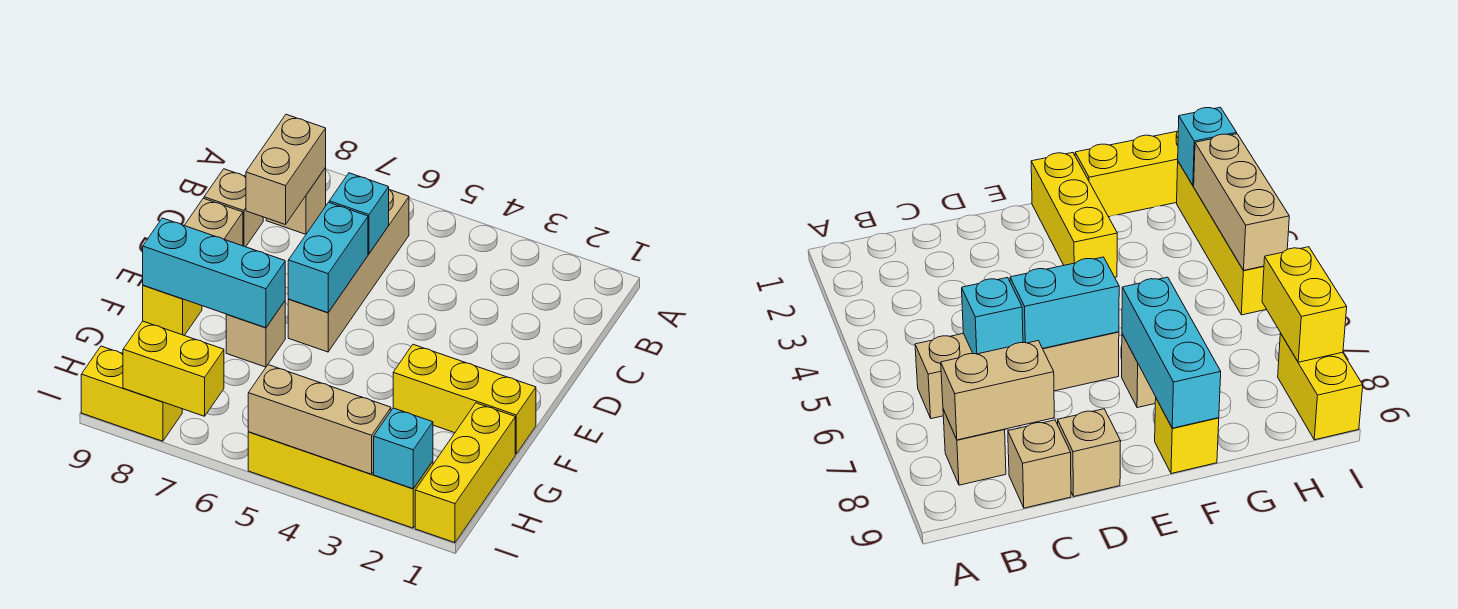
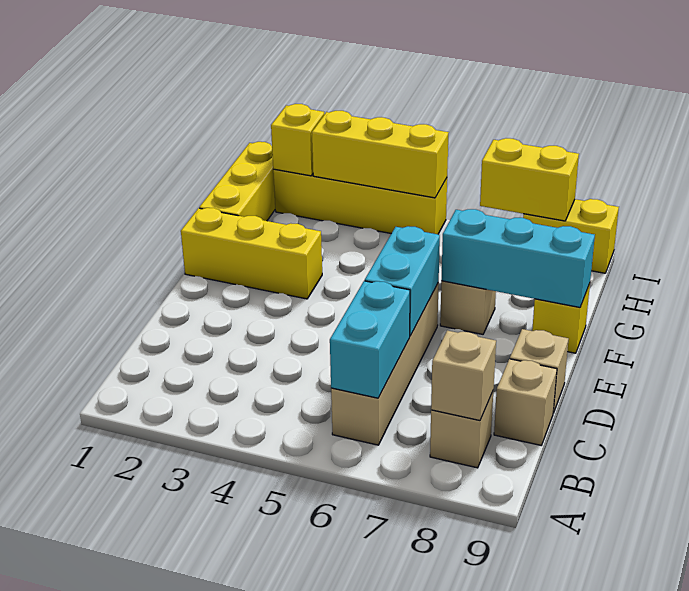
tan brick B8:C8 level 2 -> tan brick B8 level 2
cyan brick C6 level 2 -> cyan brick B6:C6 level 2
cyan brick I2 level 2 -> yellow brick I2 level 2
tan brick I3:I5 level 2 -> yellow brick I3:I5 level 2

